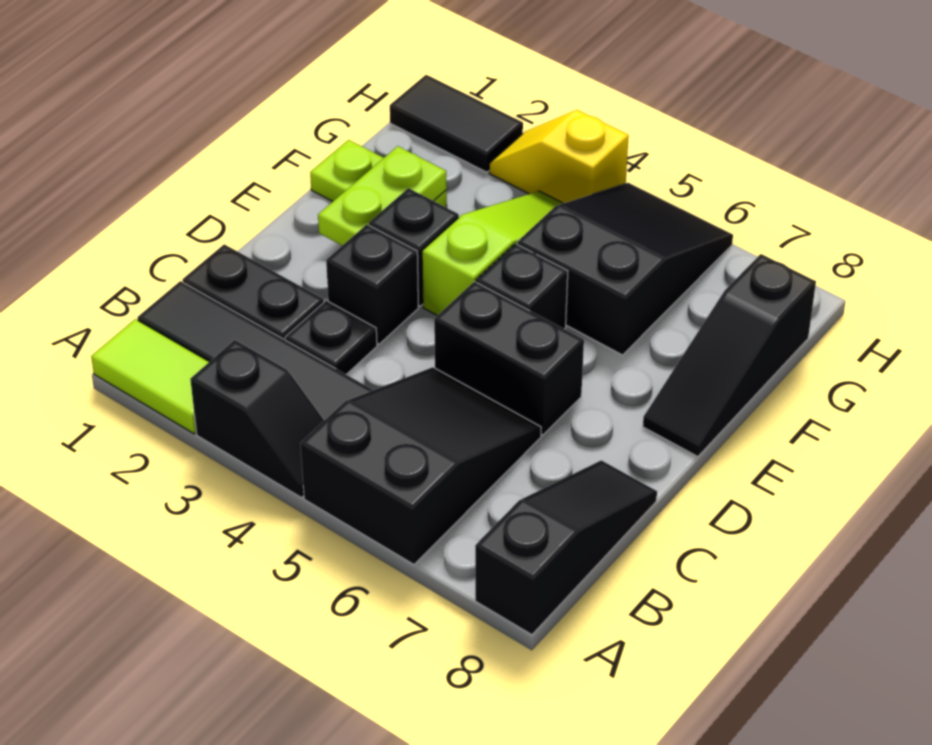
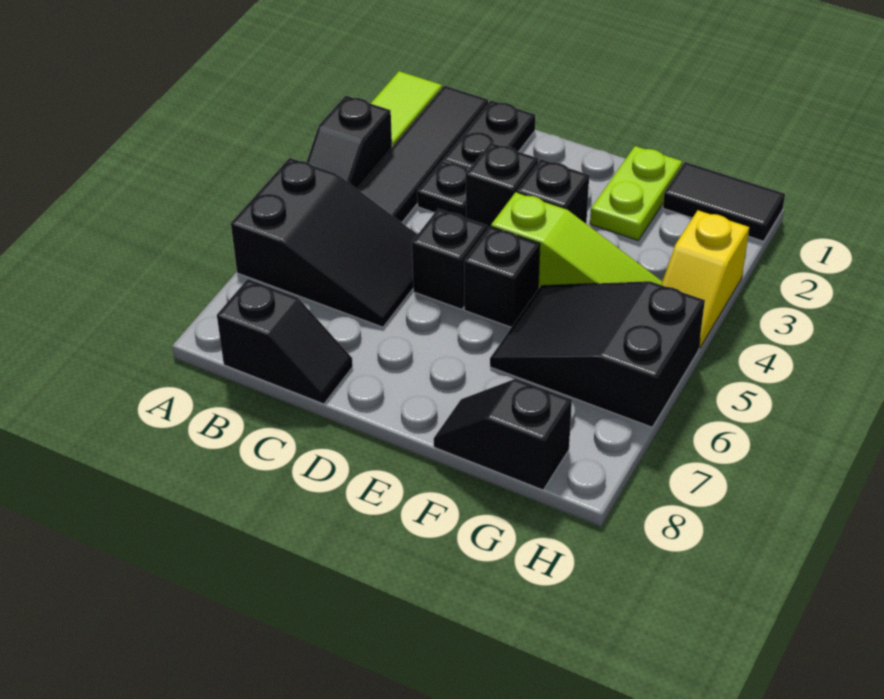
black slope A8:C8 level 1 top A -> black slope B8:C8 level 1 top B
black brick D5:D6 level 1 -> black brick D5 level 1
lime plate E2:F2 level 2 -> none
black slope E8:G8 level 1 top G -> black slope F8:G8 level 1 top G
black slope F5:H6 level 1 top F -> black slope F5:H6 level 1 top H
black tile H1:H2 level 1 -> black tile G1:H1 level 1
yellow slope H3:H4 level 1 top 4 -> yellow slope H3:H4 level 1 top 3

